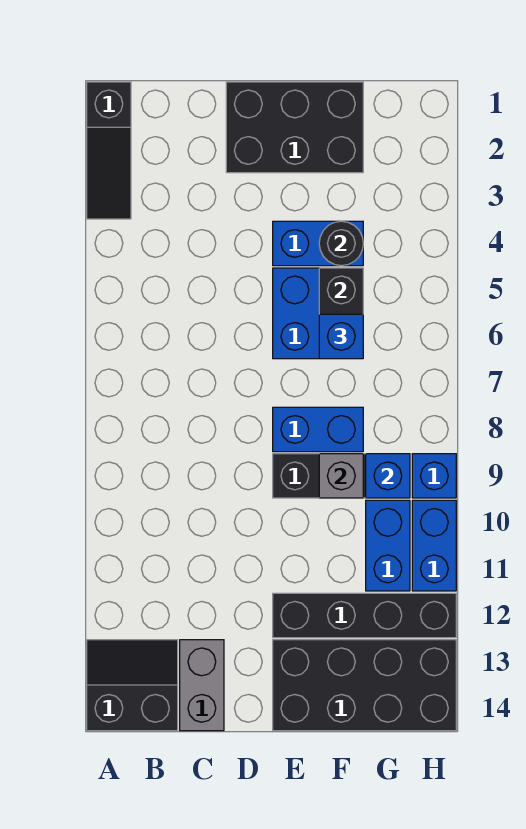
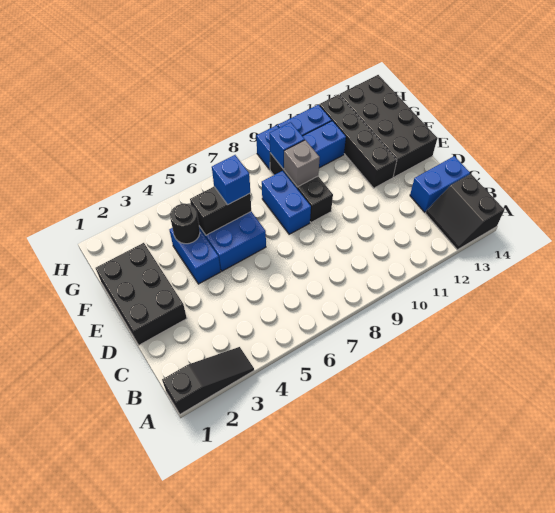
grey brick C13:C14 level 1 -> blue brick C13:C14 level 1

